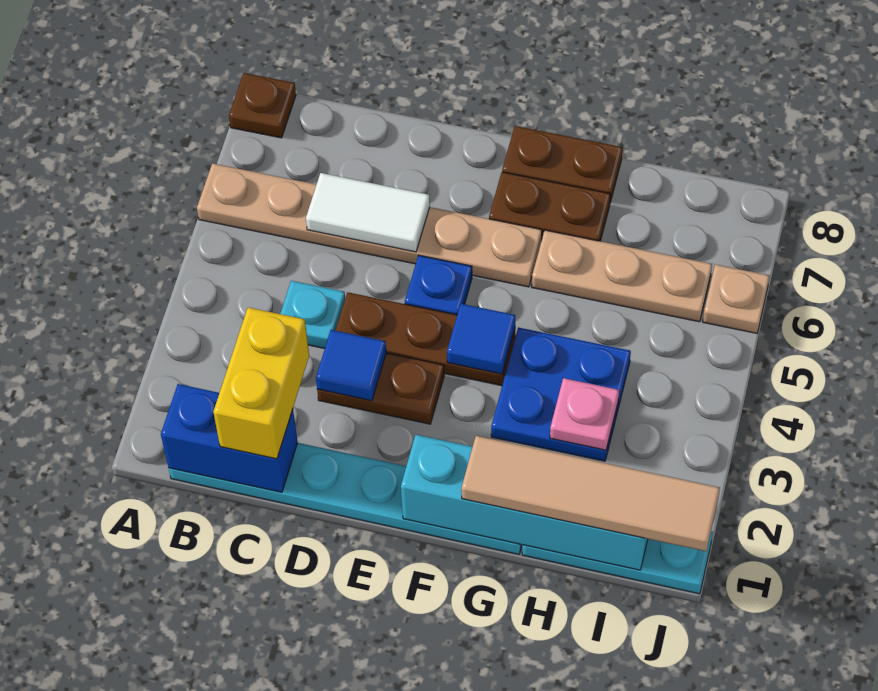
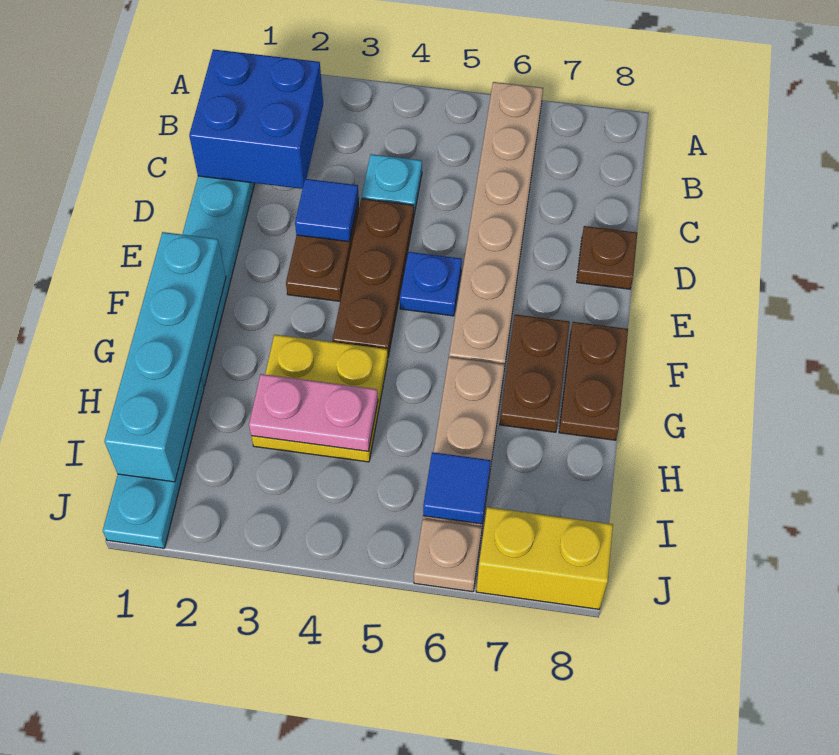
brown plate A8 level 1 -> brown plate D8 level 1
blue brick B1:C1 level 2 -> blue brick B1:C2 level 2
yellow brick C1:C2 level 3 -> yellow brick J7:J8 level 1
white tile C6:D6 level 2 -> none
blue tile F4 level 2 -> blue tile I6 level 2
tan tile G1:J1 level 3 -> none
blue plate G3:H4 level 1 -> yellow plate G3:H4 level 1
pink plate H3 level 2 -> pink plate H3:H4 level 2

